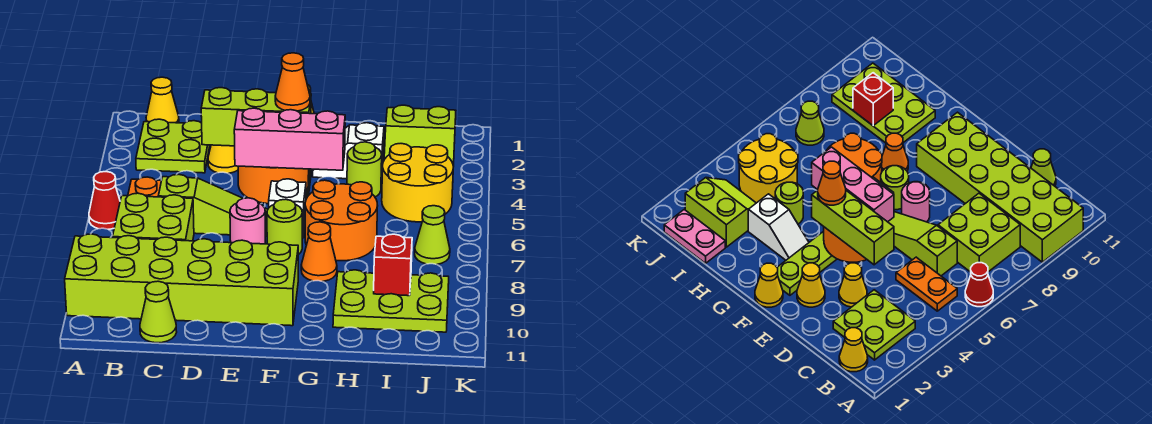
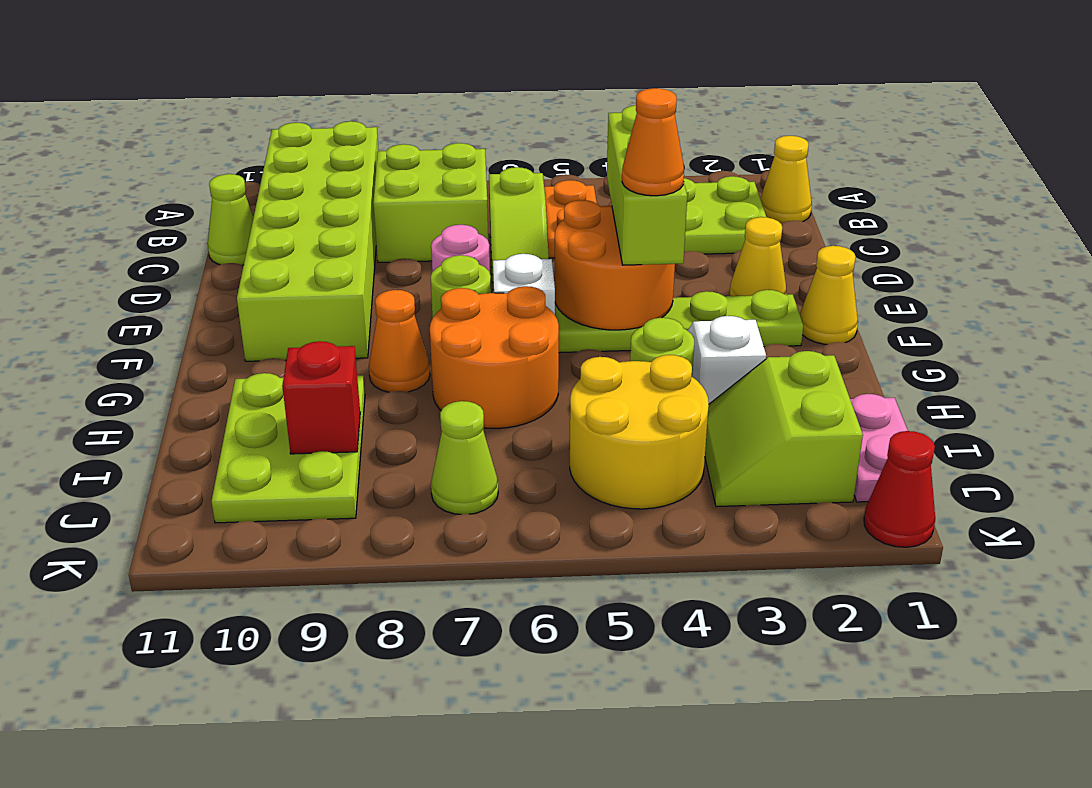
red cone A6 level 1 -> red cone K1 level 1
yellow cone D3 level 1 -> none
pink brick E5:G5 level 3 -> none

